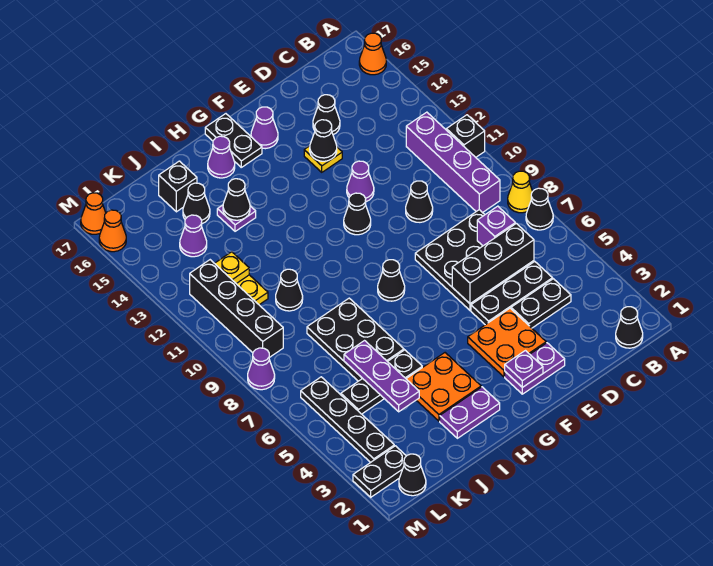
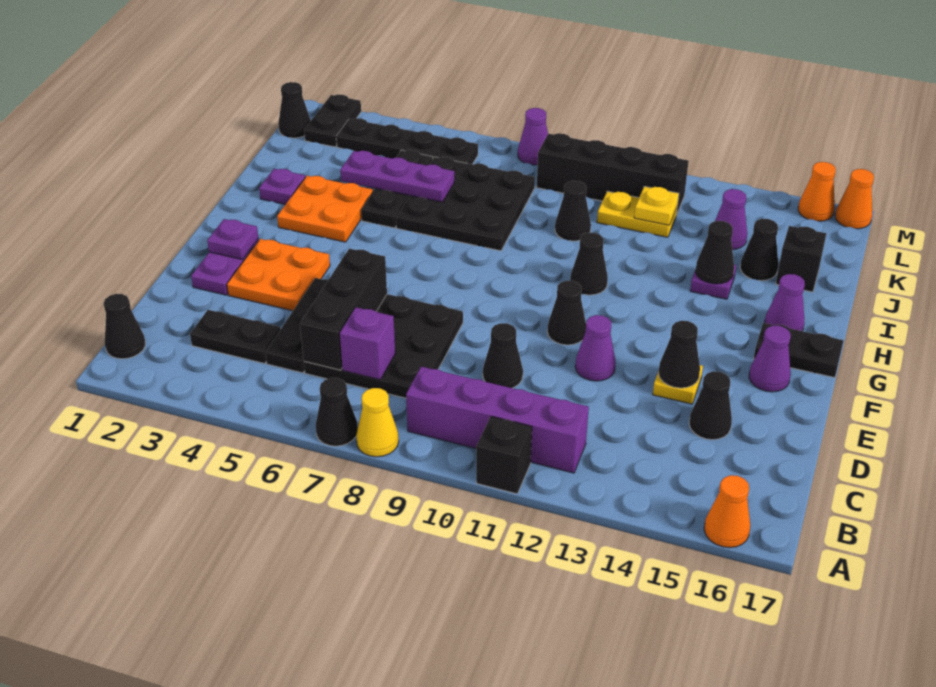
black plate C4:D4 level 1 -> black plate C3:C4 level 1
black cone G8 level 1 -> black cone H11 level 1
purple plate H2:I2 level 1 -> purple plate I2 level 1
black plate I6:J8 level 1 -> black plate I6:K8 level 1

